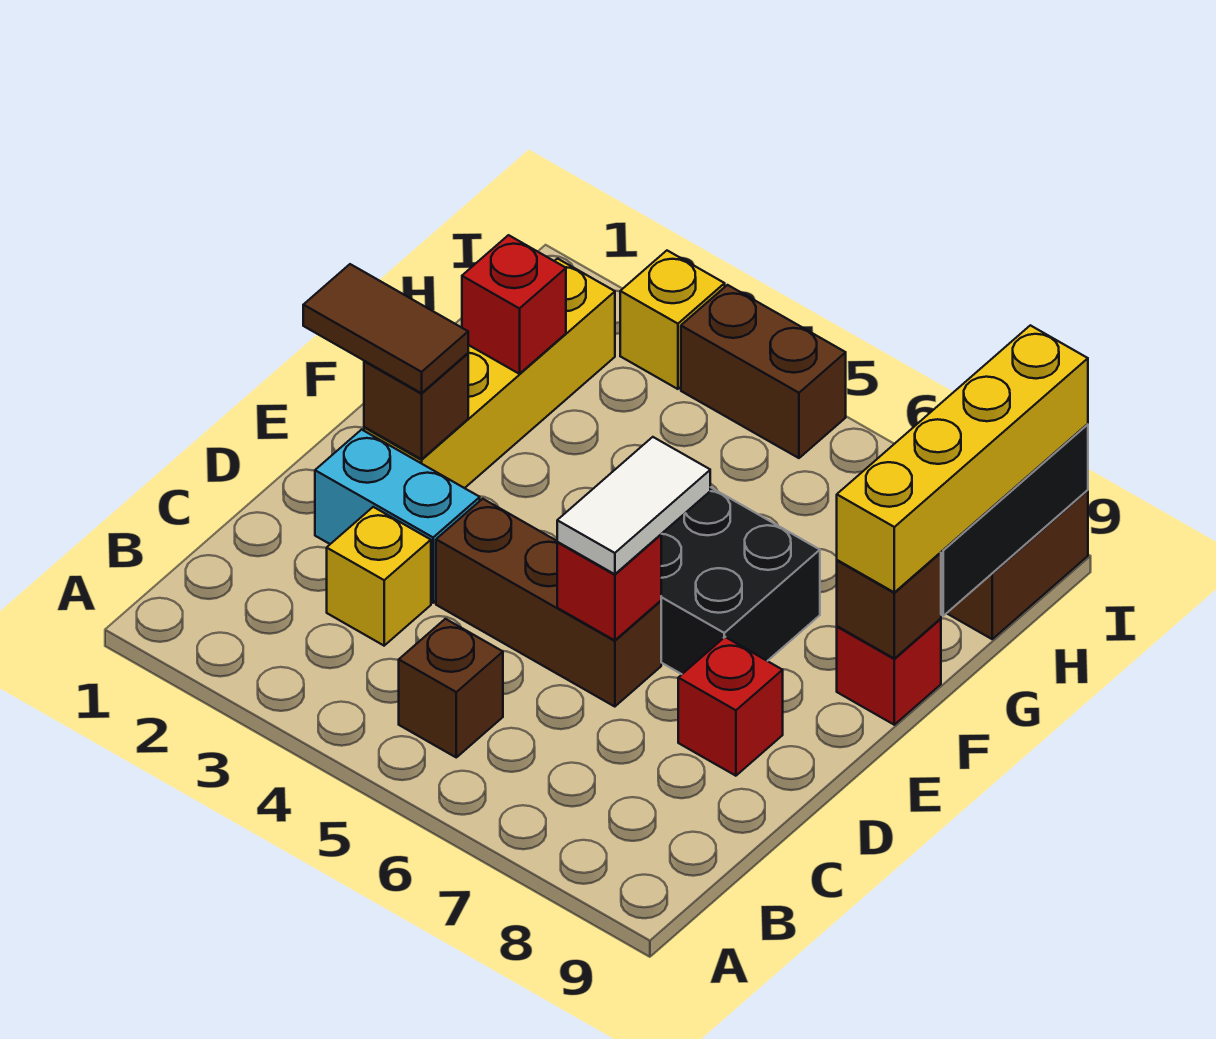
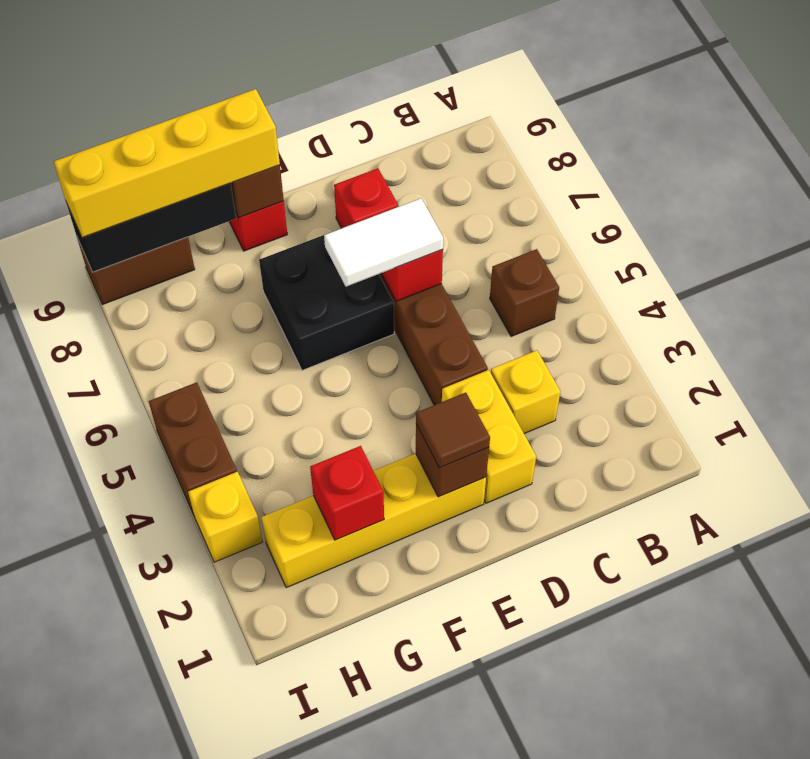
cyan brick D2:D3 level 1 -> yellow brick D2:D3 level 1
brown tile E1:E2 level 3 -> brown tile E2 level 3

